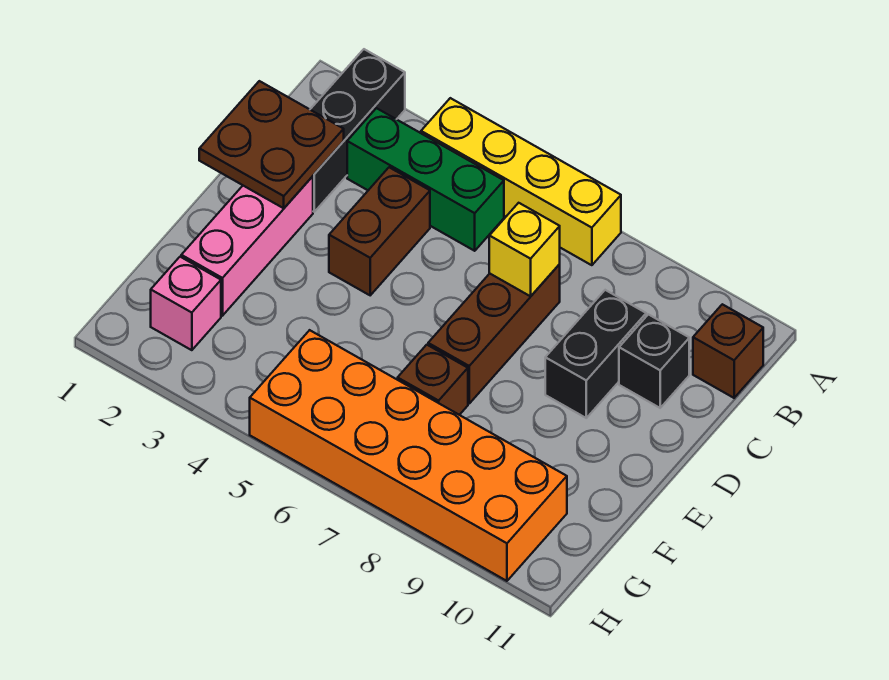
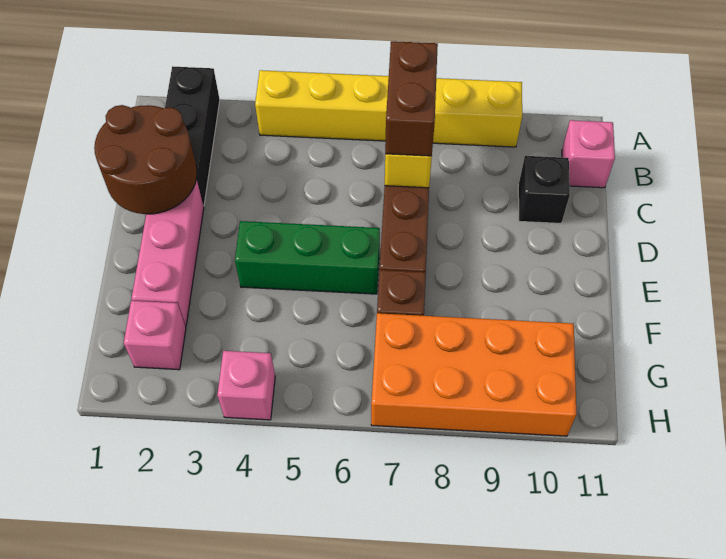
yellow brick A4:A7 level 1 -> yellow brick A4:A9 level 1
green brick B3:B5 level 1 -> green brick E4:E6 level 1
brown brick B11 level 1 -> pink brick B11 level 1
brown plate C1:D2 level 2 -> brown round brick C1:D2 level 2
brown brick C4:D4 level 1 -> brown brick B7:C7 level 3
black brick C9:D9 level 1 -> none
orange brick G5:H10 level 1 -> orange brick G7:H10 level 1
none -> pink brick H4 level 1

